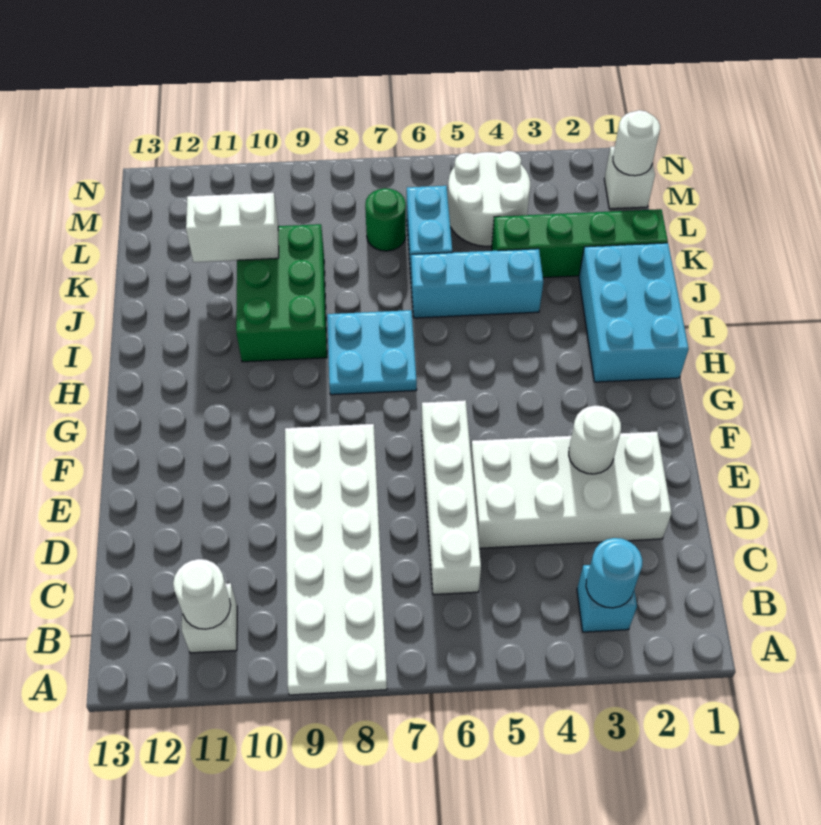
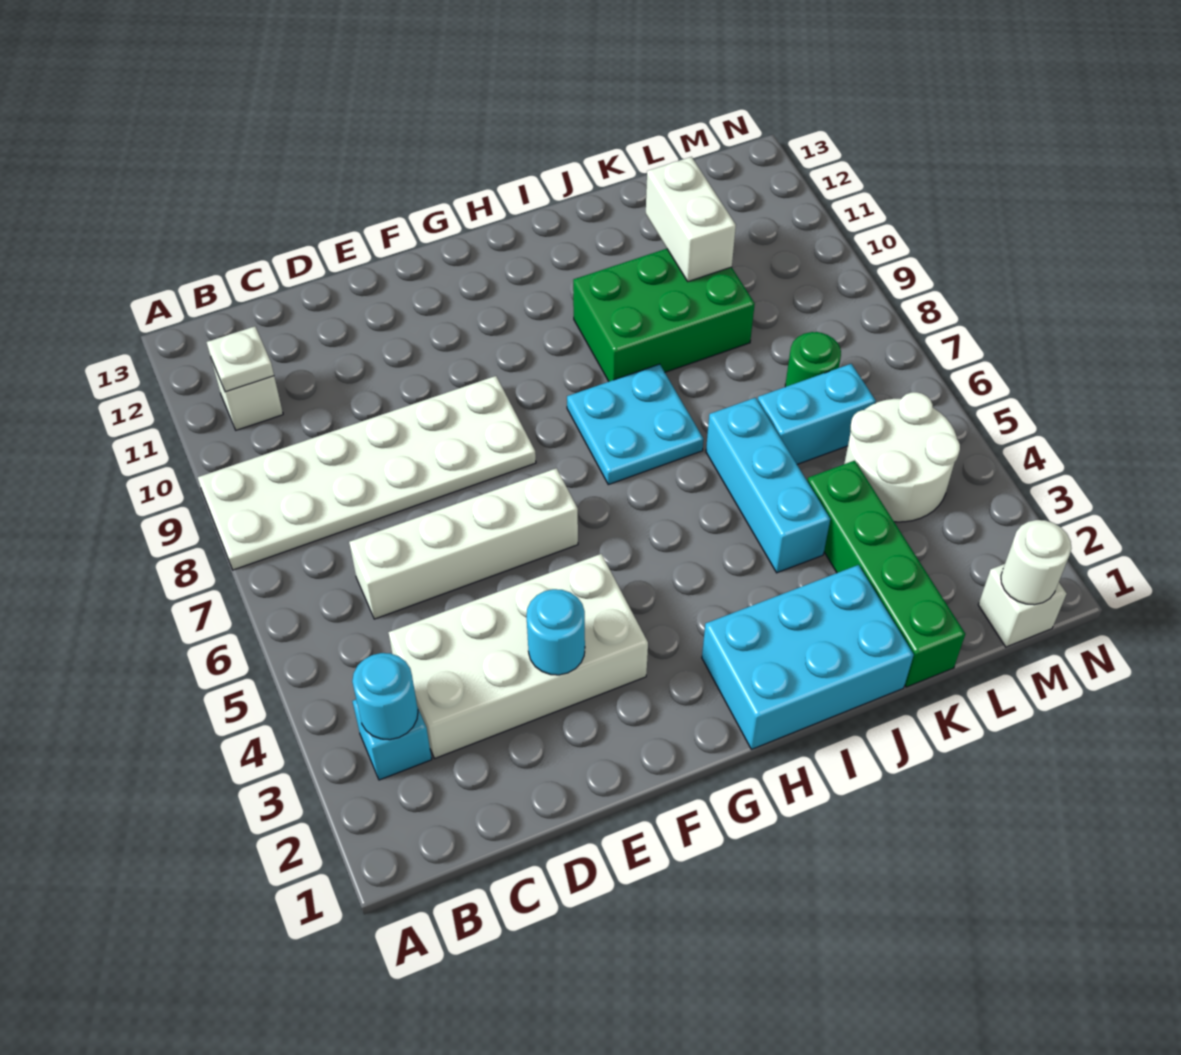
white round brick B11 level 2 -> white plate B11 level 2
white brick D2:E5 level 1 -> white brick C3:F4 level 1
white round brick E3 level 2 -> cyan round brick E3 level 2

